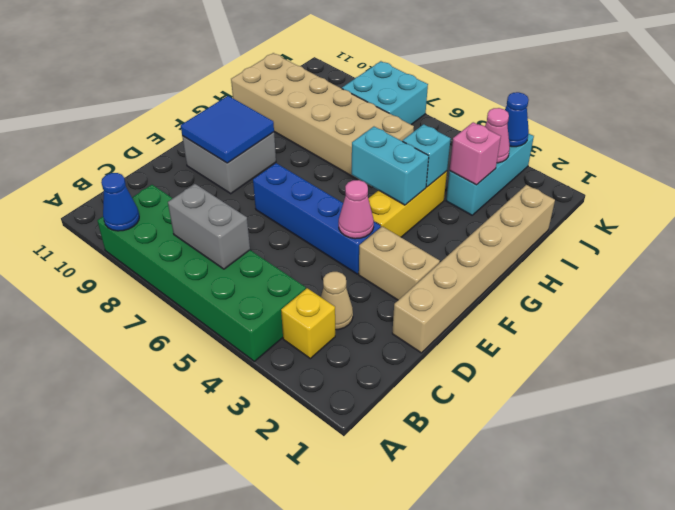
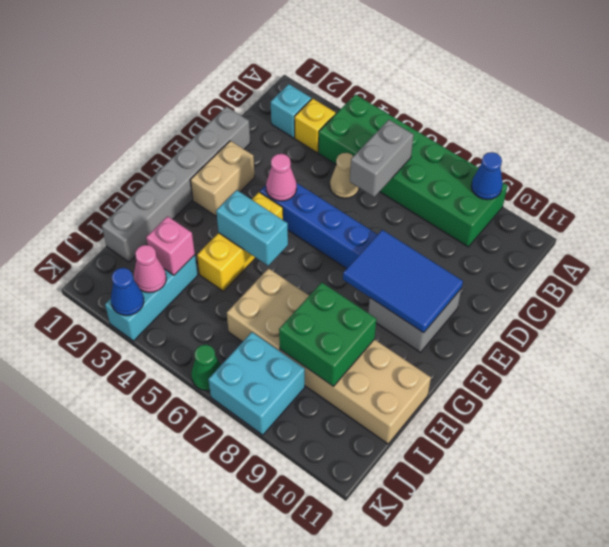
grey brick B6:B7 level 2 -> grey brick B6:C6 level 2
tan cone C3 level 1 -> tan cone C5 level 1
tan brick D1:I1 level 1 -> grey brick D1:I1 level 1
tan brick E2:E3 level 1 -> tan brick E2:F2 level 1
blue tile E9:F10 level 2 -> blue tile E8:F10 level 2
cyan brick H4 level 2 -> cyan brick B2 level 1
none -> green brick H8:I9 level 2
none -> green cone K6 level 1

